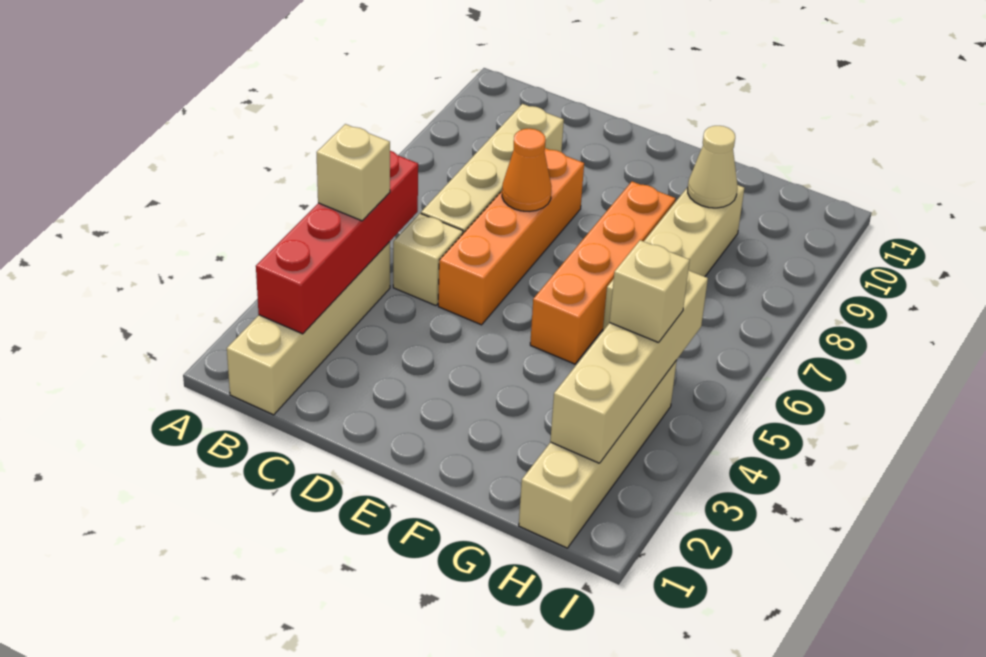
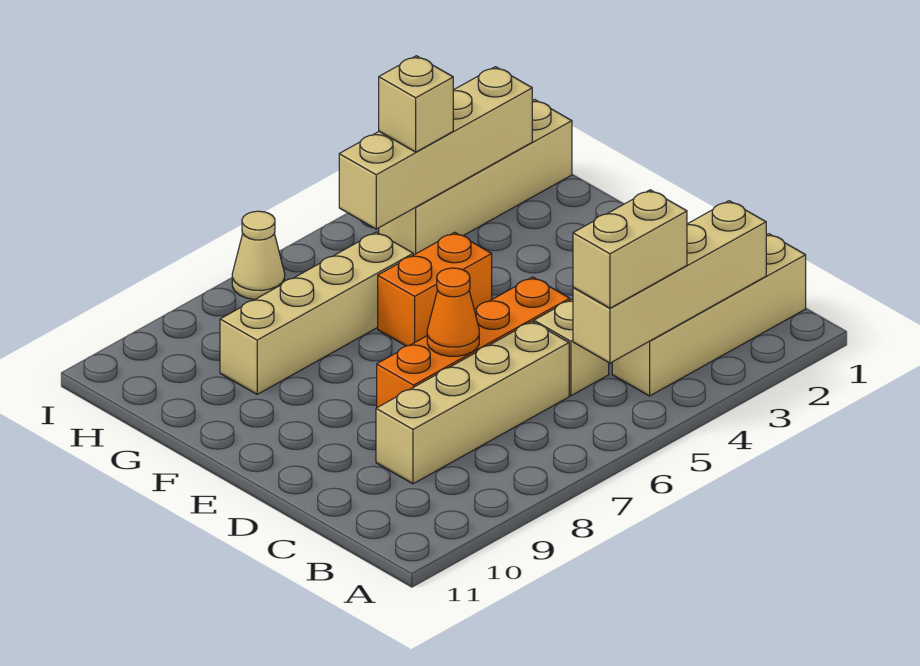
red brick B2:B5 level 2 -> tan brick B2:B5 level 2
tan brick B4 level 3 -> tan brick B4:B5 level 3
orange brick F5:F8 level 1 -> orange brick F5:F6 level 1
tan cone G9 level 2 -> tan cone I7 level 1

